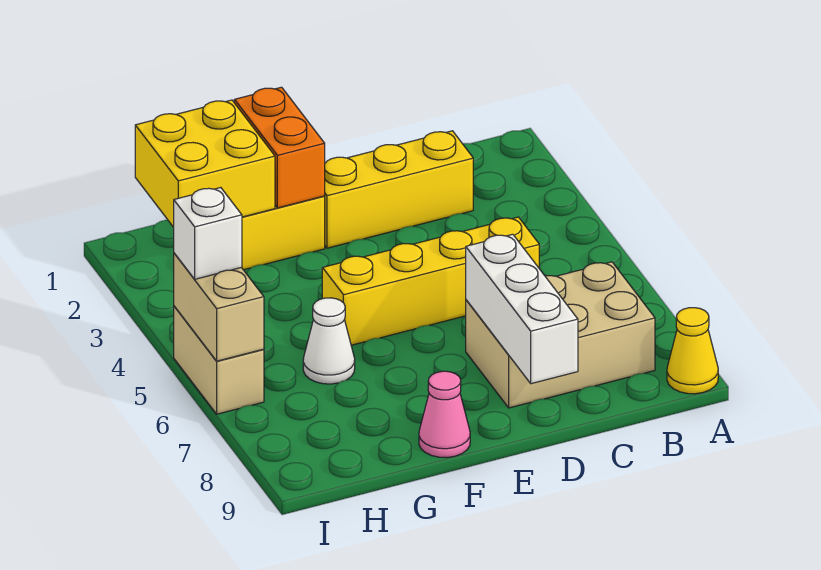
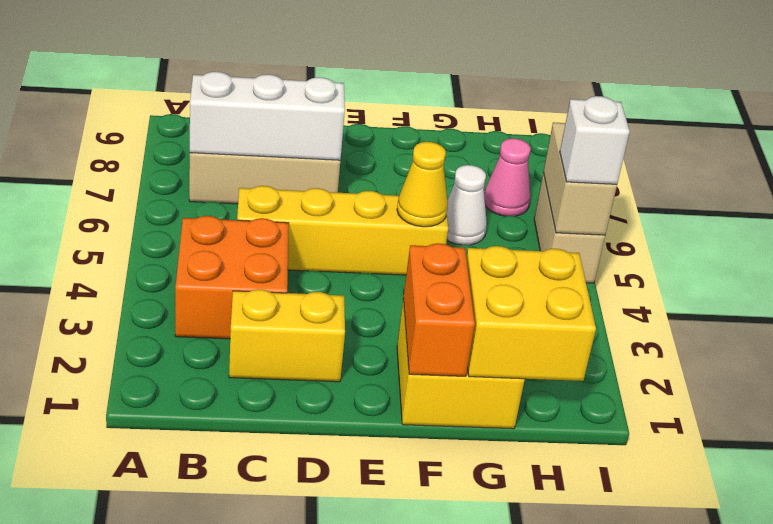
yellow cone A9 level 1 -> yellow cone F5 level 2
none -> orange brick B3:C4 level 1
yellow brick C2:E2 level 1 -> yellow brick C2:D2 level 1
white brick D7:D9 level 2 -> white brick B7:D7 level 2
pink cone F9 level 1 -> pink cone H7 level 1

